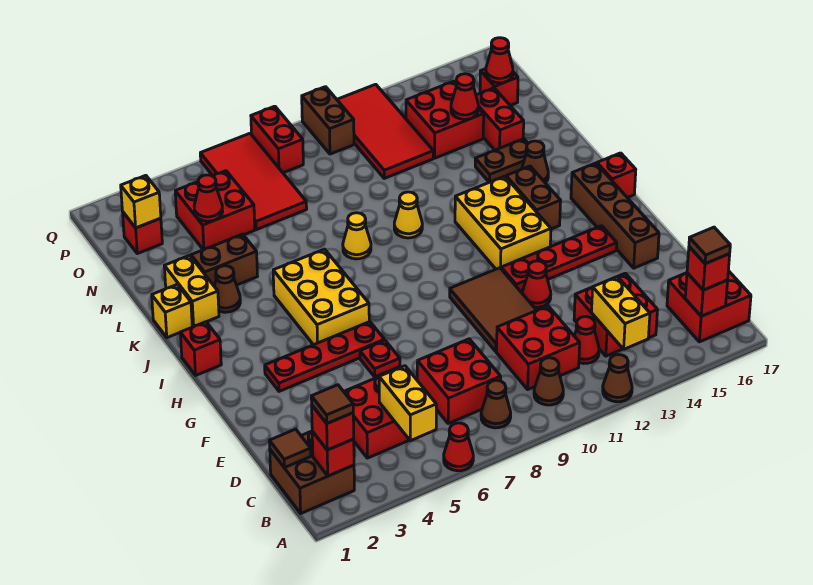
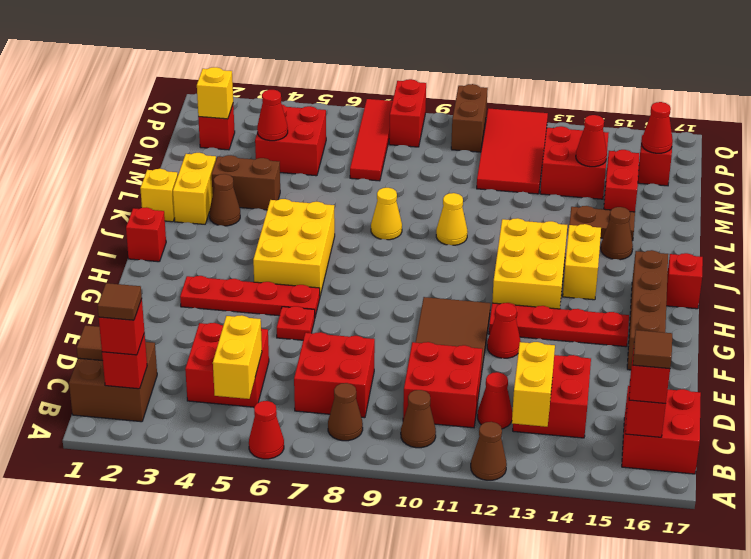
brown brick I14:J14 level 1 -> yellow brick I14:J14 level 1
red tile N6:Q7 level 1 -> red tile N7:Q7 level 1

